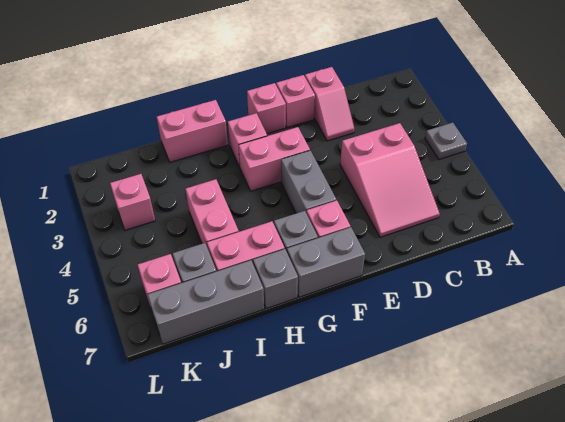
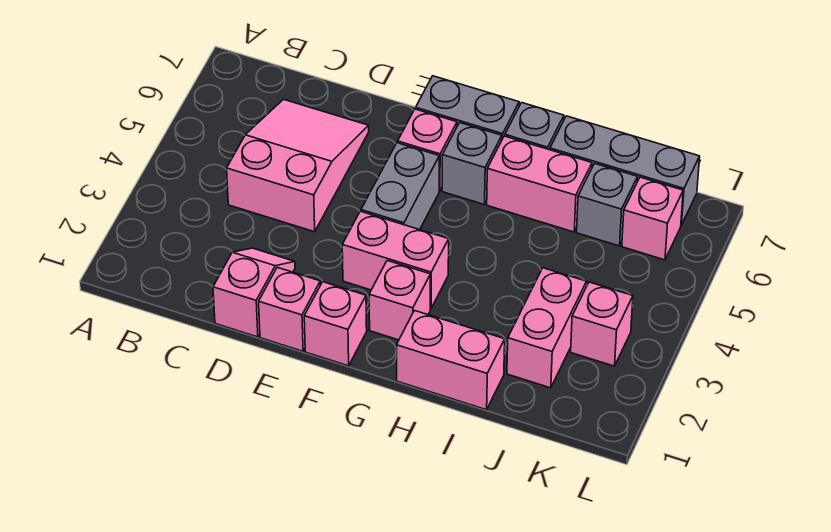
grey plate A4 level 1 -> none
pink brick I4:I5 level 1 -> pink brick J2:J3 level 1

